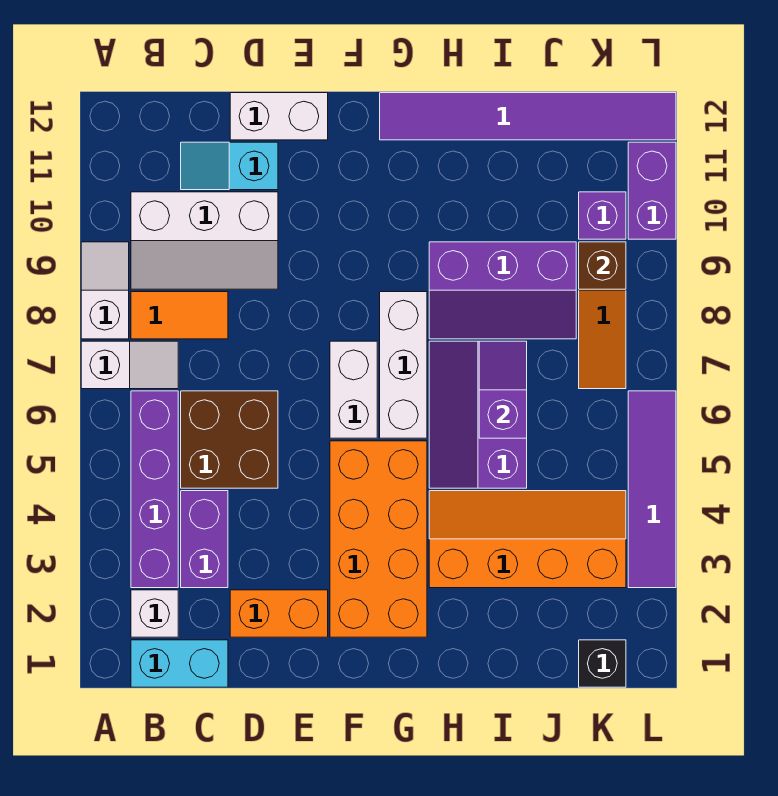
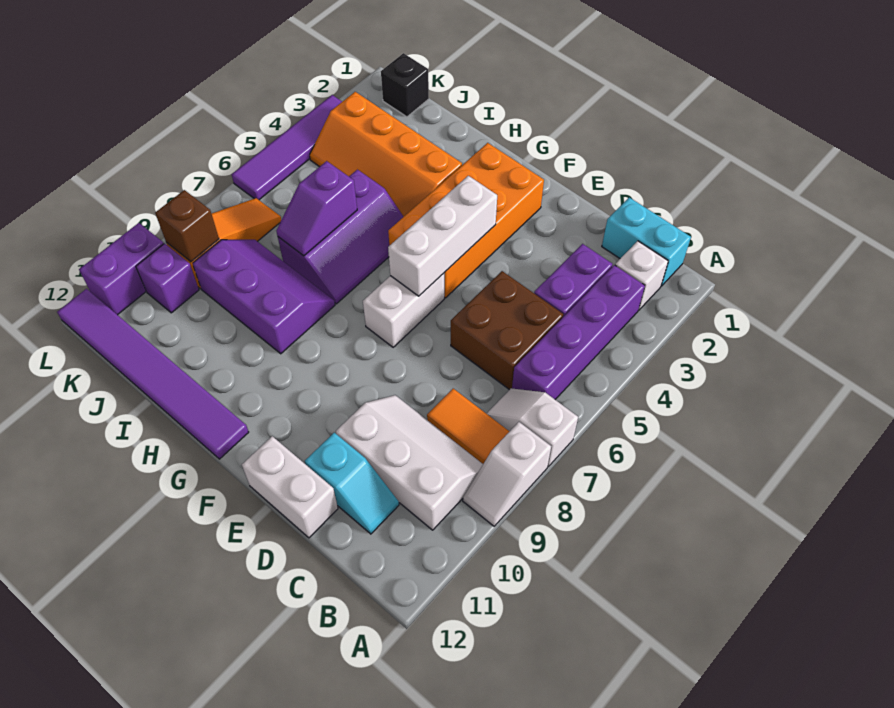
orange brick D2:E2 level 1 -> none
white brick G6:G8 level 1 -> white brick F4:F6 level 2

